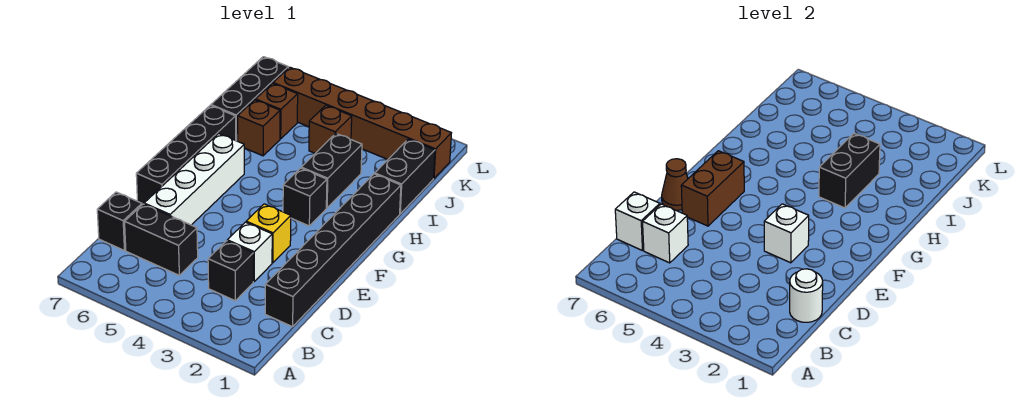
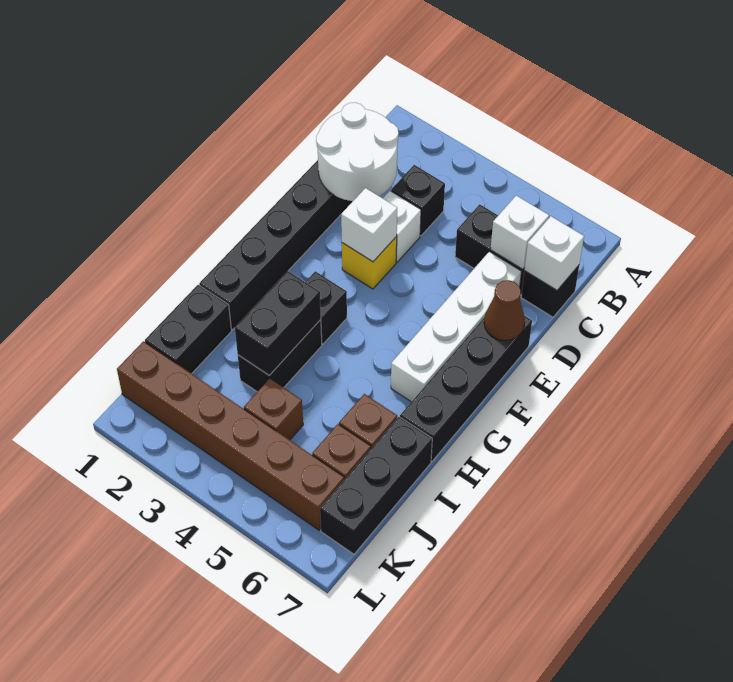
white round brick C1 level 2 -> white round brick C1:D2 level 2
brown brick E6:F6 level 2 -> none

